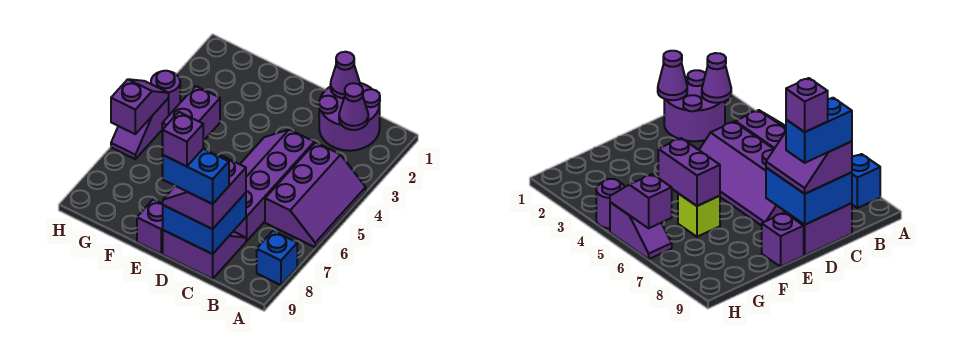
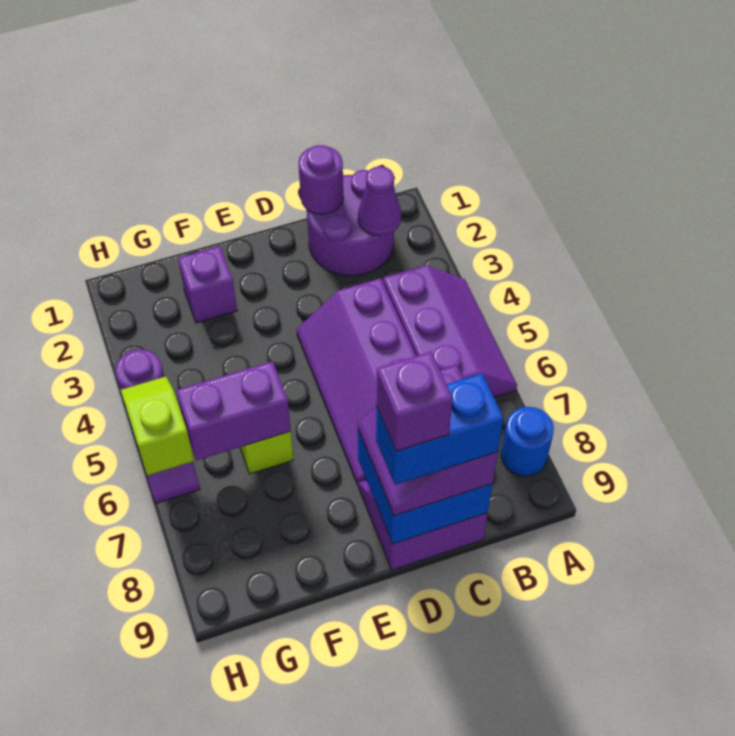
blue brick A8 level 1 -> blue round brick A8 level 1
purple cone C1 level 2 -> purple round brick C1 level 2
purple brick E9 level 1 -> purple brick F2 level 1
purple brick F5:F6 level 2 -> purple brick F6:G6 level 2
purple slope H5:H6 level 2 top 6 -> lime slope H5:H6 level 2 top 6

